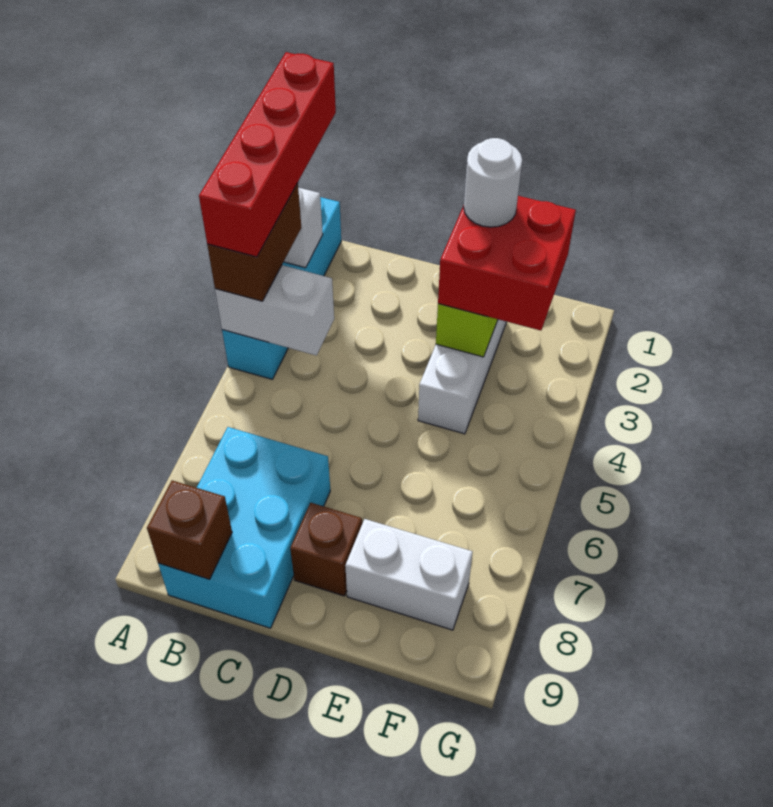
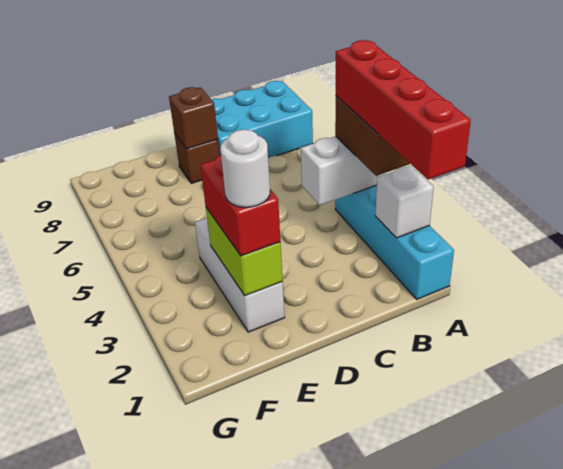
cyan brick B7:C9 level 1 -> cyan brick A8:C9 level 1
brown brick B9 level 2 -> brown brick D8 level 2
red brick E2:F3 level 3 -> red brick E2:E3 level 3
white brick E8:F8 level 1 -> none

